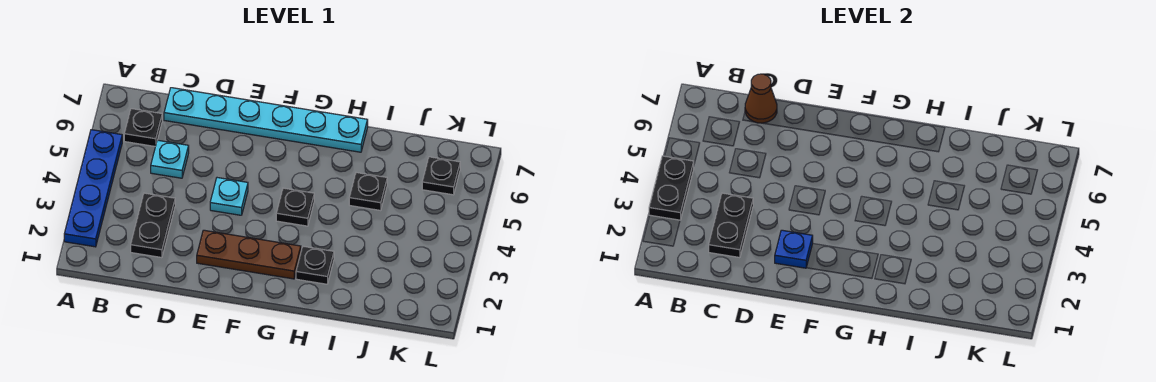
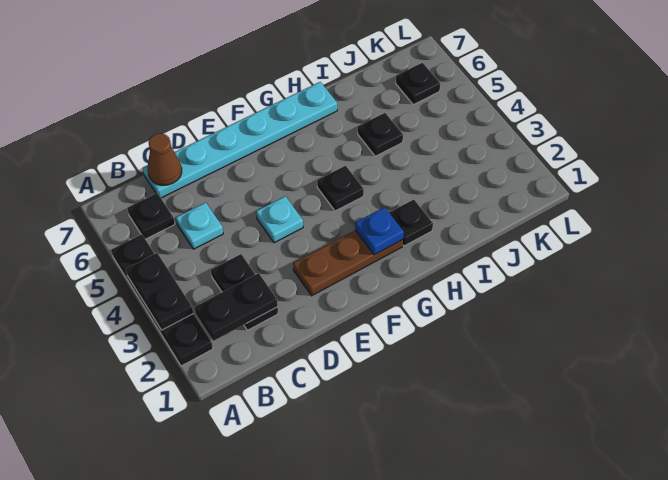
blue plate A2:A5 level 1 -> black plate A2:A5 level 1
black plate C2:C3 level 2 -> black plate B2:C2 level 2
blue plate E2 level 2 -> blue plate G2 level 2

